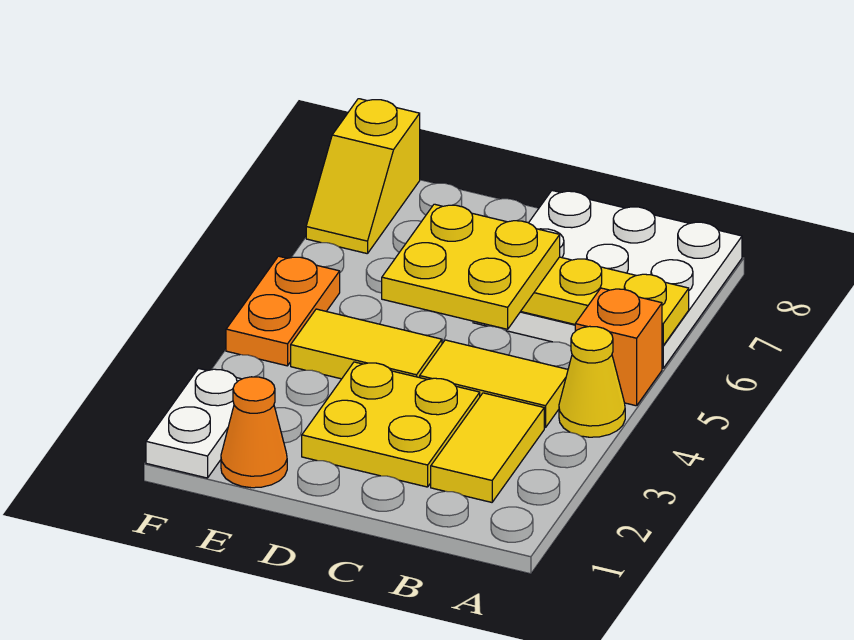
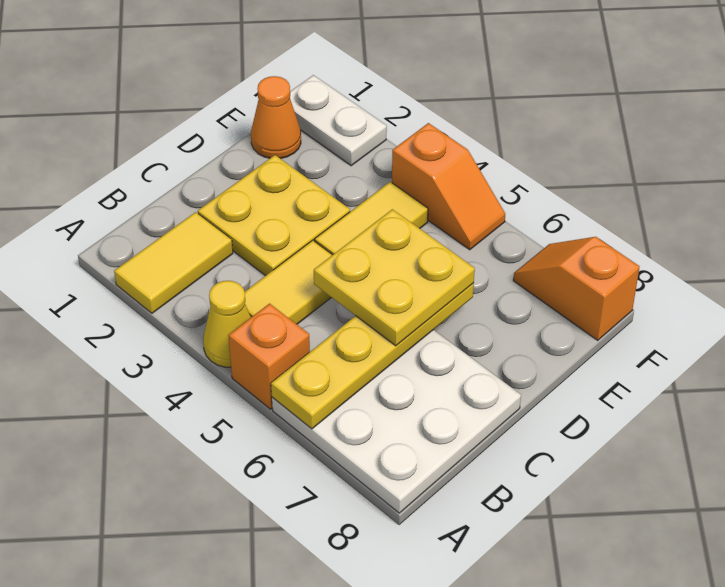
yellow tile B2:B3 level 1 -> yellow tile A2:B2 level 1
orange plate F4:F5 level 1 -> orange slope F4:F5 level 1 top 4
yellow slope F7:F8 level 1 top 8 -> orange slope F7:F8 level 1 top 8

